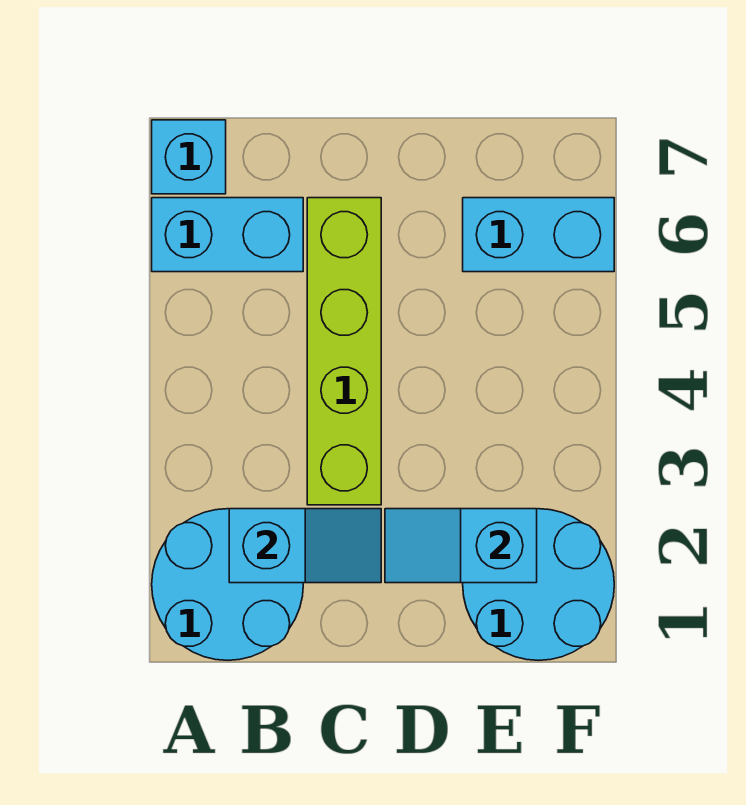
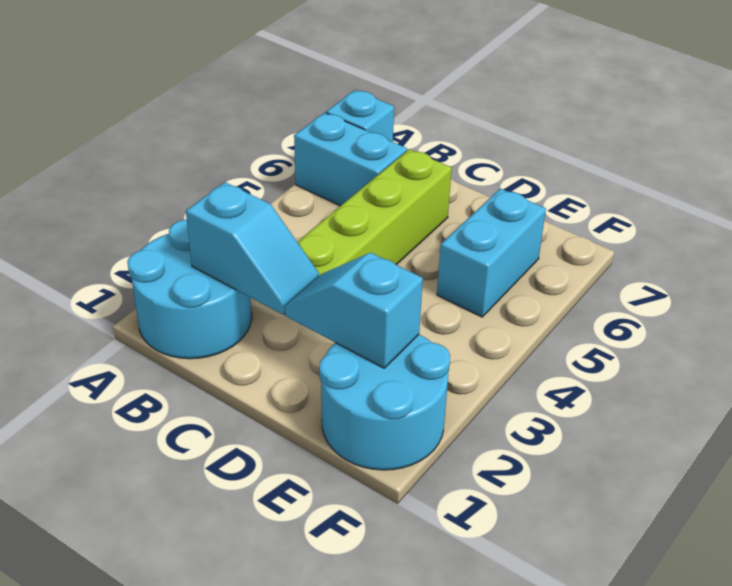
cyan brick E6:F6 level 1 -> cyan brick E5:E6 level 1

